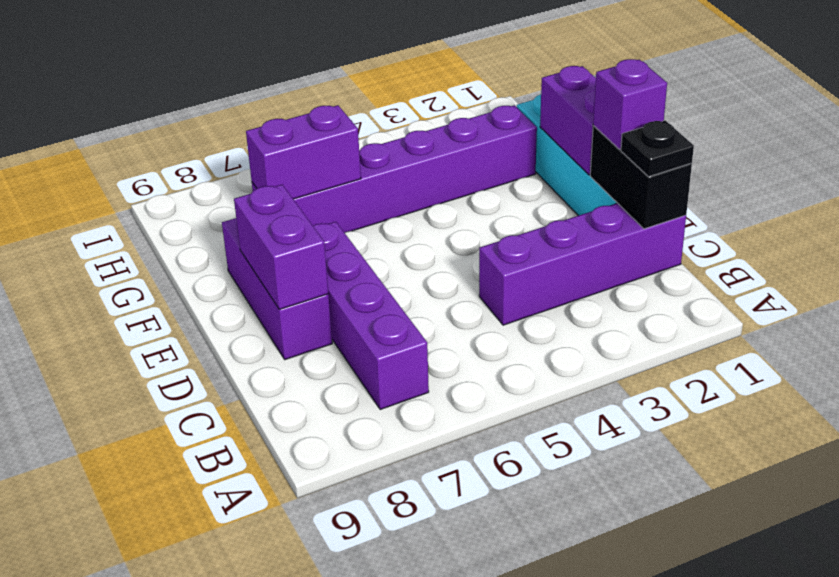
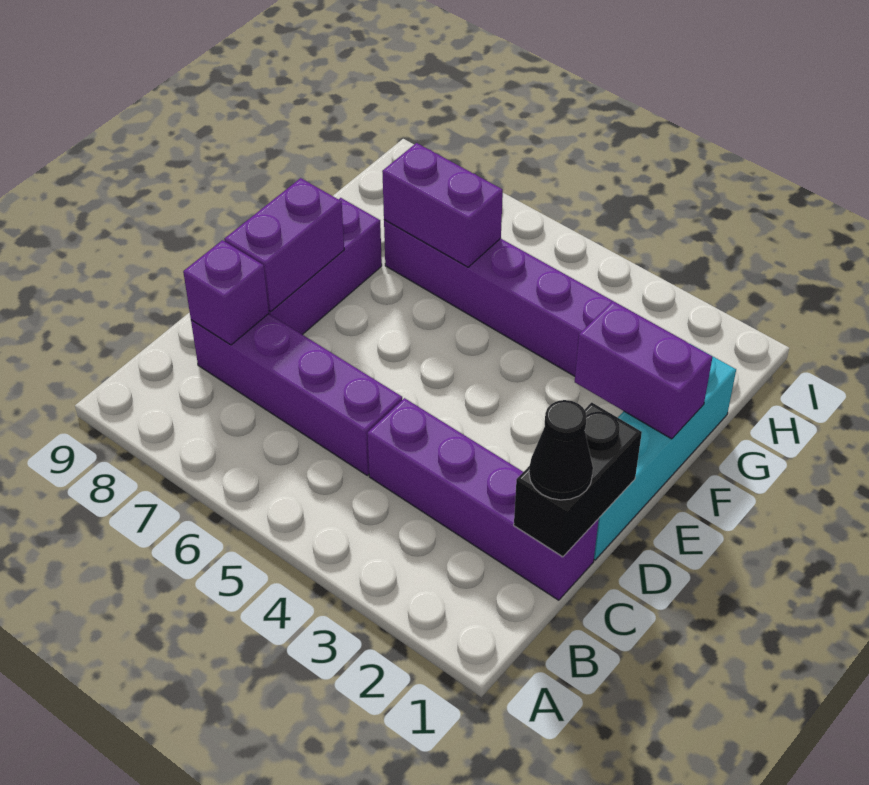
purple brick B7:E7 level 1 -> purple brick C5:C8 level 1
black plate C1 level 3 -> black cone C1 level 3
purple brick D1 level 3 -> purple brick C8 level 2
purple brick E1:F1 level 2 -> purple brick F1:F2 level 2

